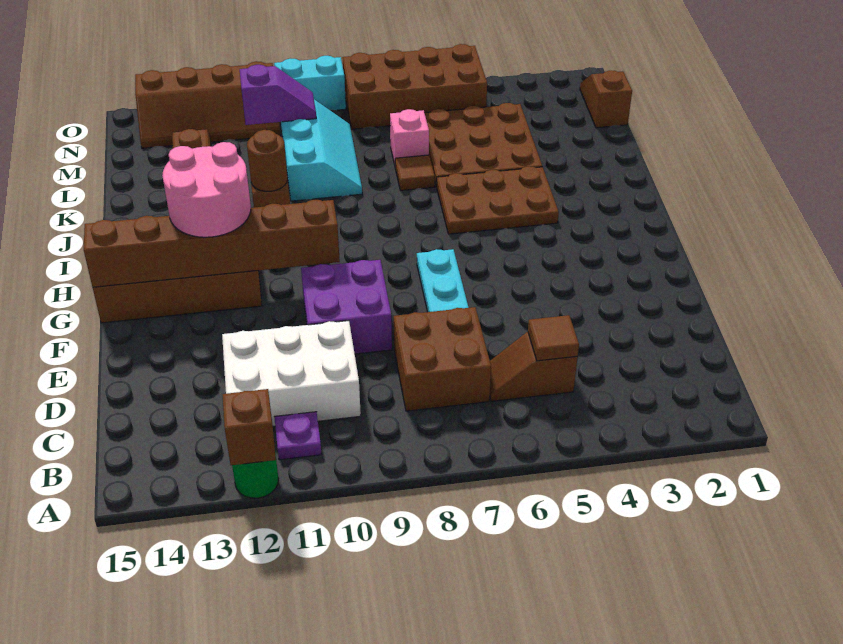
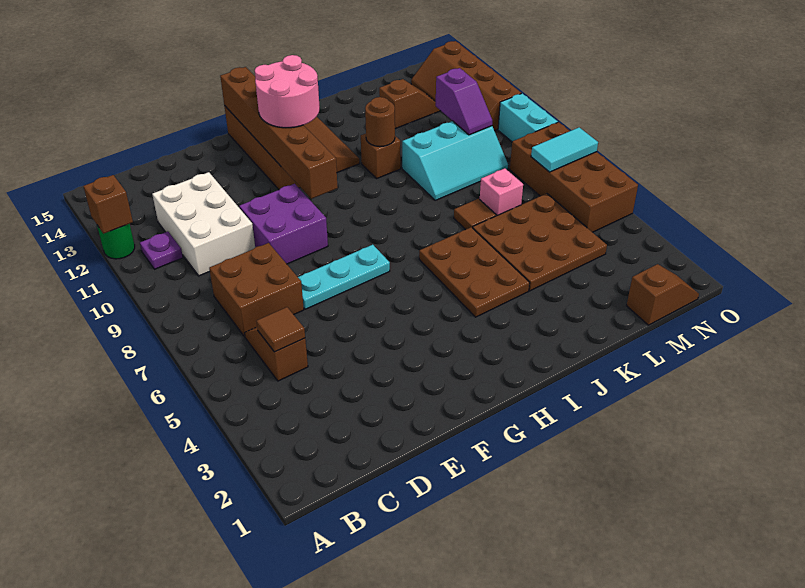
none -> cyan tile N7:O7 level 2

